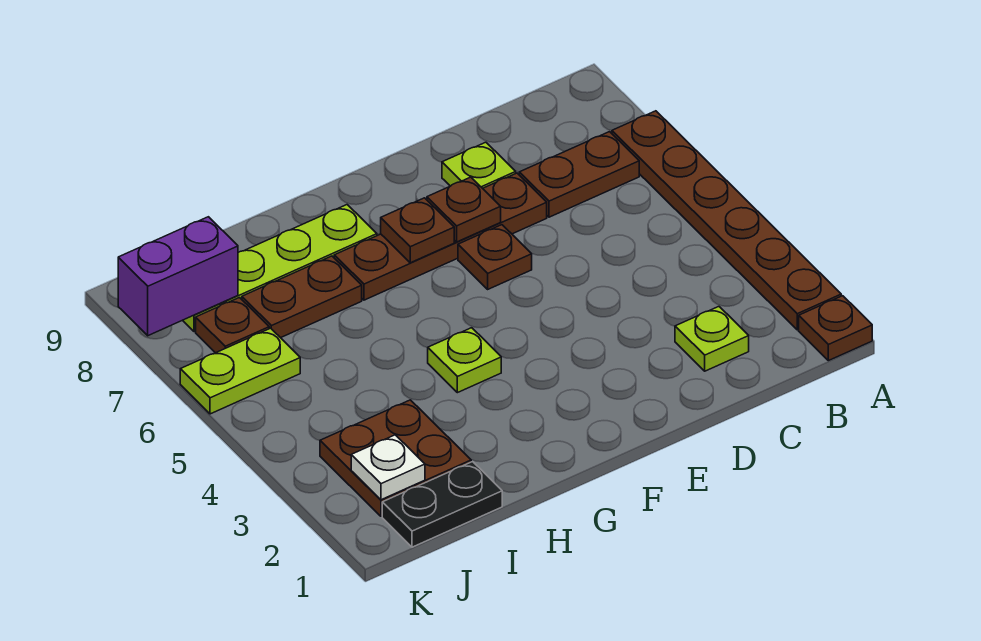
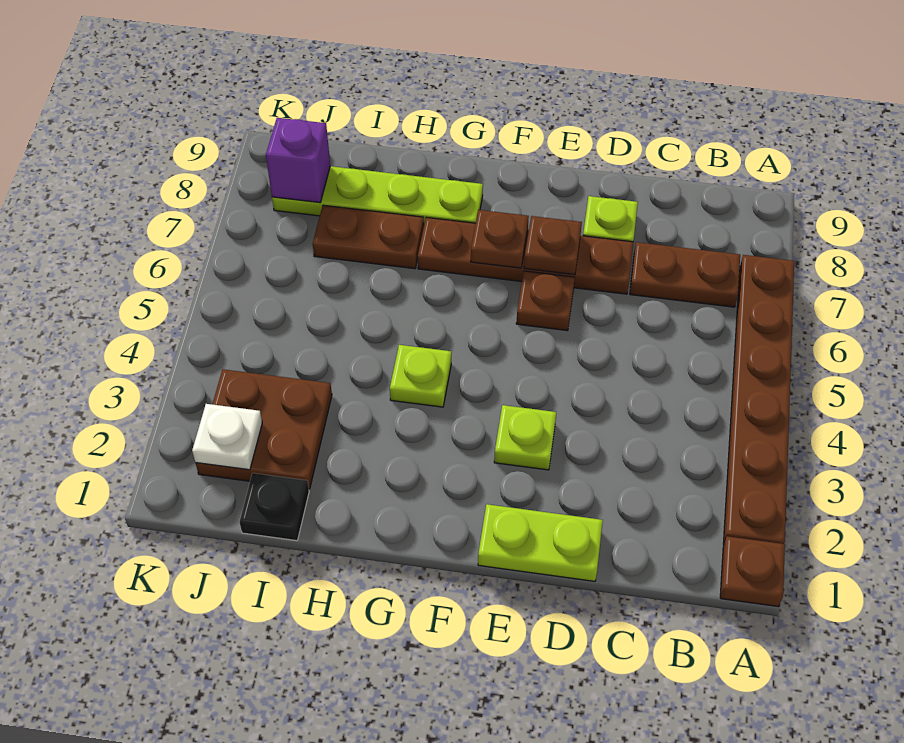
lime plate C2 level 1 -> lime plate E3 level 1
black plate I1:J1 level 1 -> black plate I1 level 1
lime plate J6:K6 level 1 -> lime plate D1:E1 level 1
brown plate J7 level 1 -> none
purple brick J8:K8 level 2 -> purple brick J8 level 2

